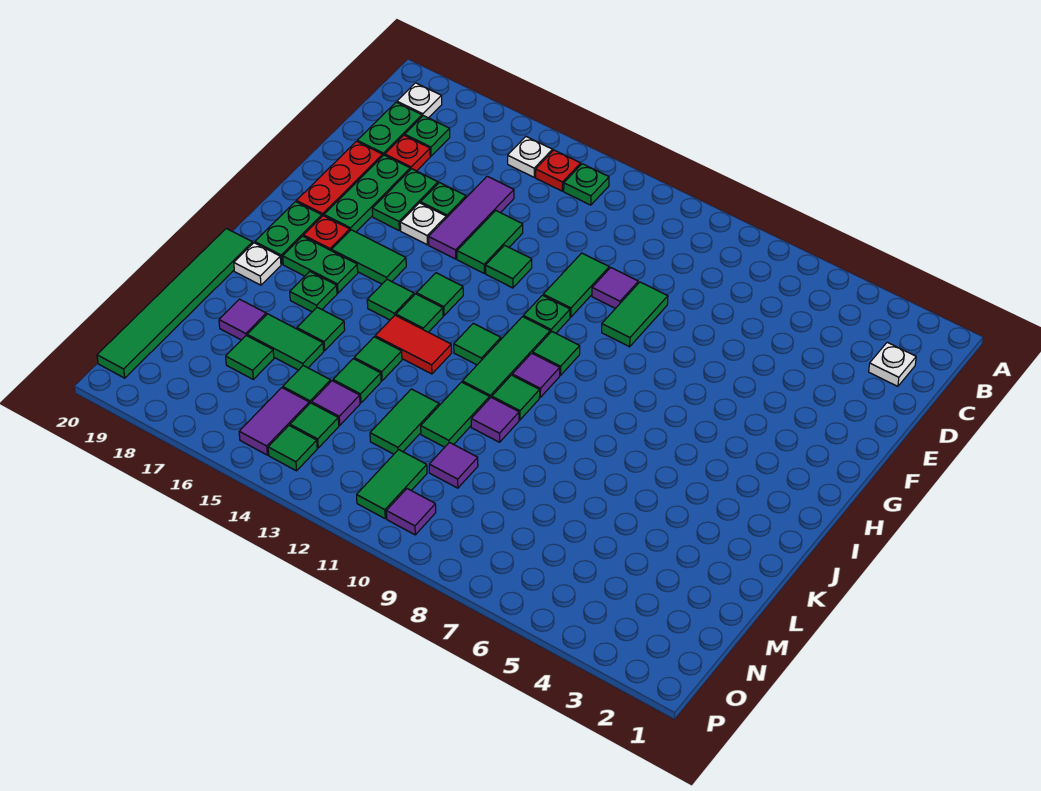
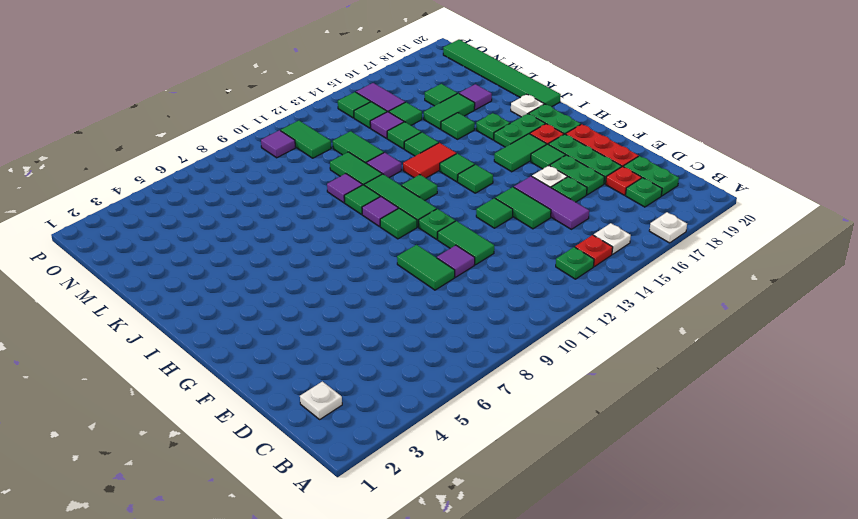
white plate B19 level 1 -> white plate A17 level 1
green tile I15 level 1 -> green tile G17 level 1
purple tile M10 level 1 -> purple tile K12 level 1

